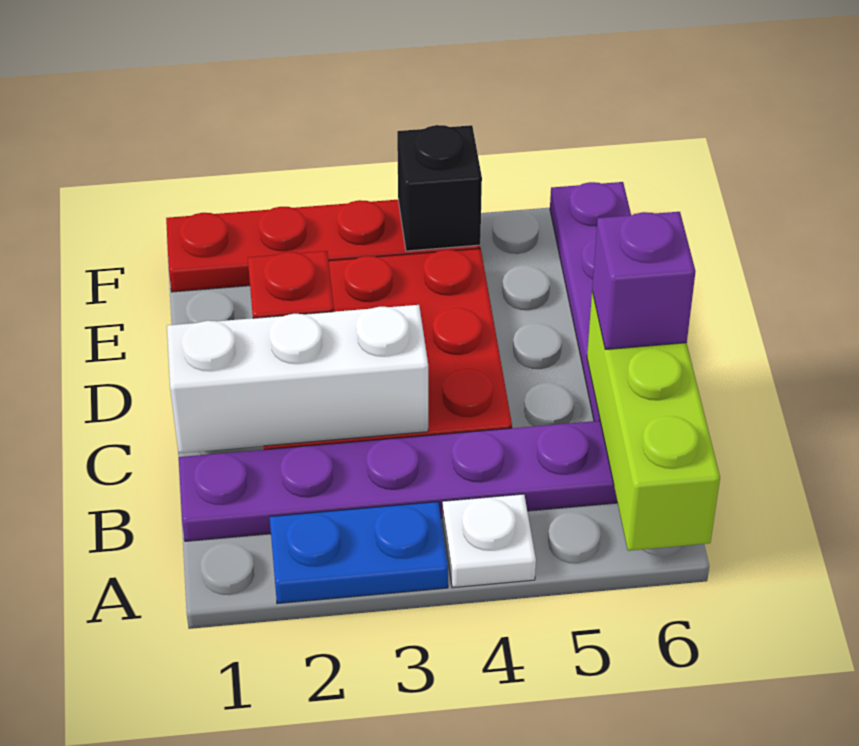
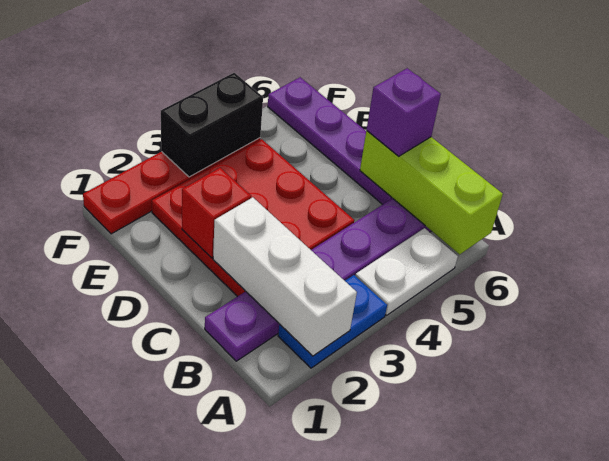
white plate A4 level 1 -> white plate A4:A5 level 1
white brick C1:C3 level 2 -> white brick A2:C2 level 2
black brick F4 level 2 -> black brick F3:F4 level 2

